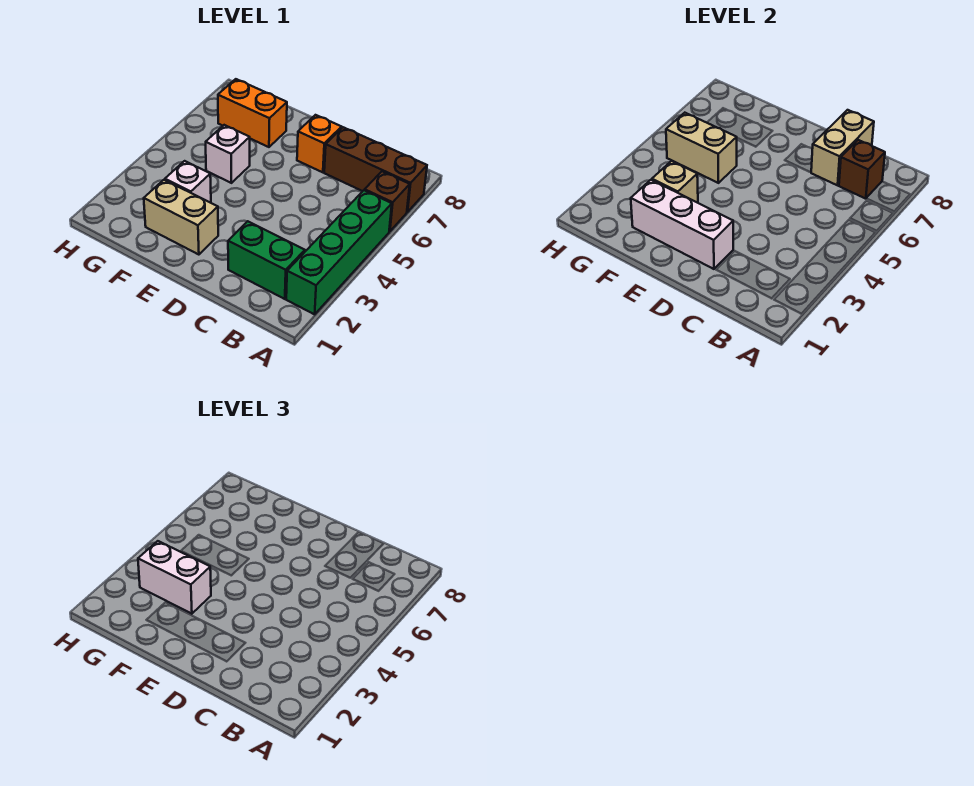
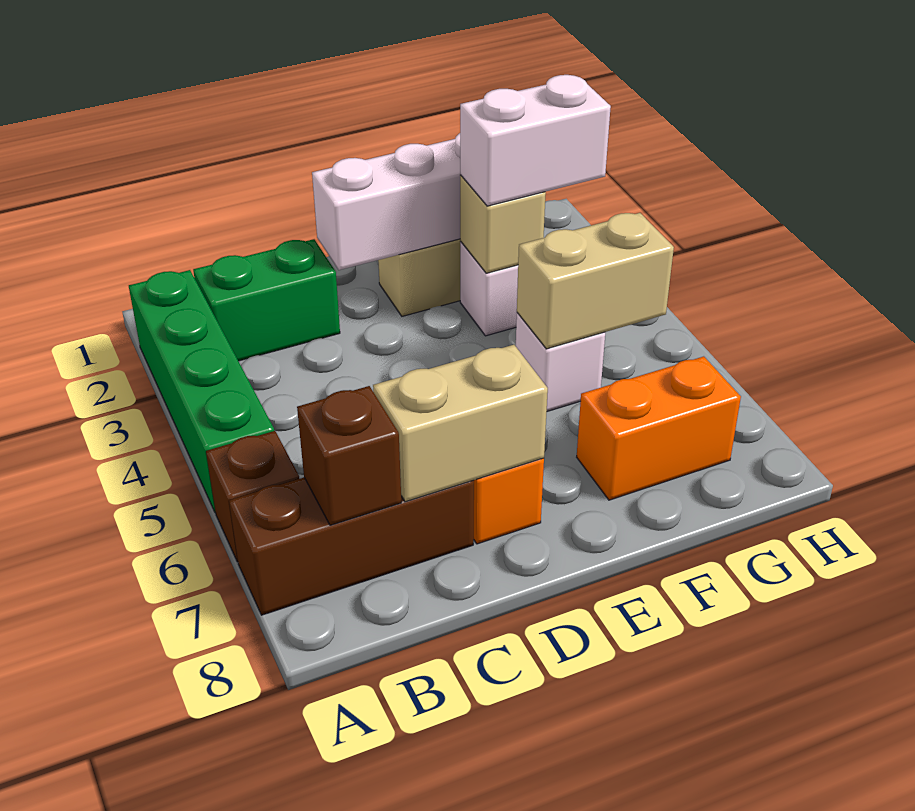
tan brick C7:C8 level 2 -> tan brick C7:D7 level 2

